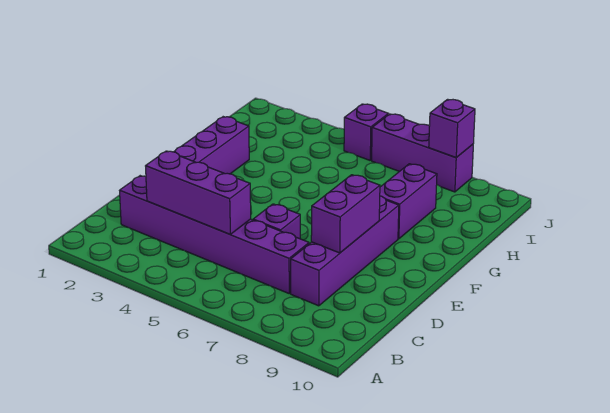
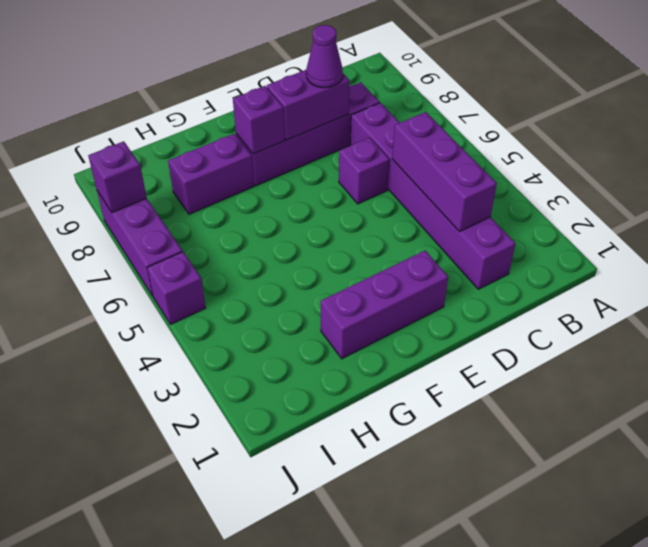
none -> purple cone D8 level 3
none -> purple brick F8 level 2

